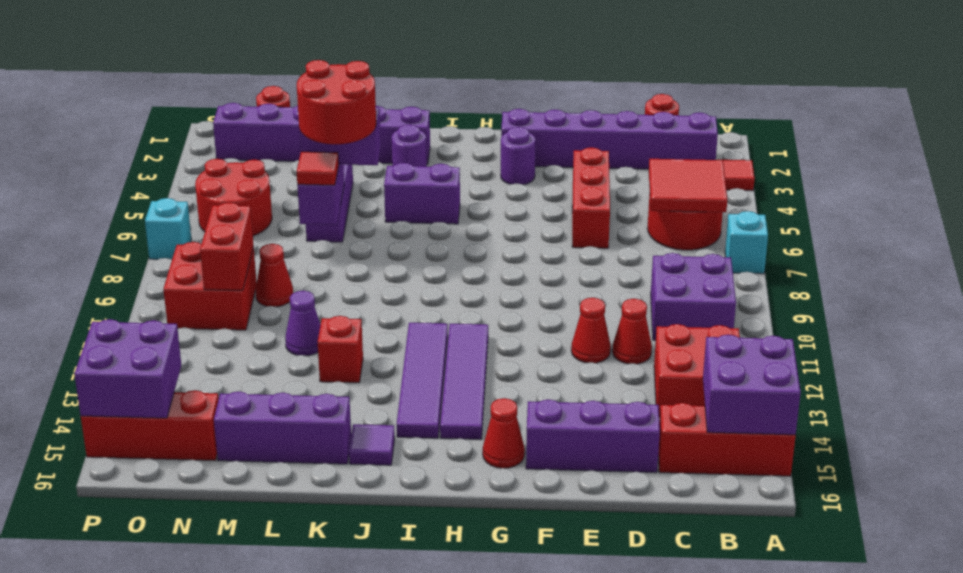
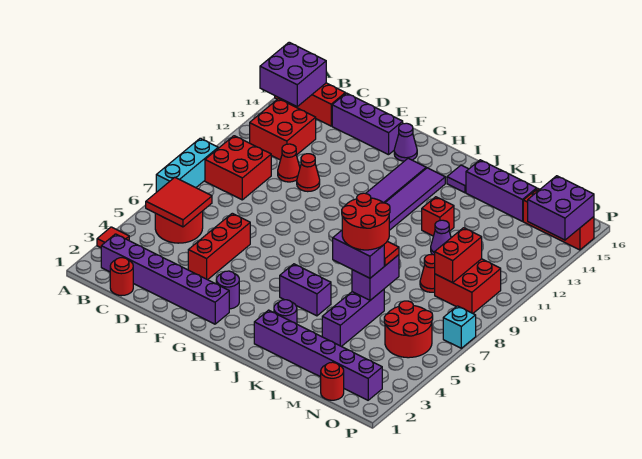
cyan brick A7 level 1 -> cyan brick A7:A9 level 1
purple brick B9:C10 level 1 -> red brick B9:C10 level 1
red cone G15 level 1 -> purple cone G15 level 1

